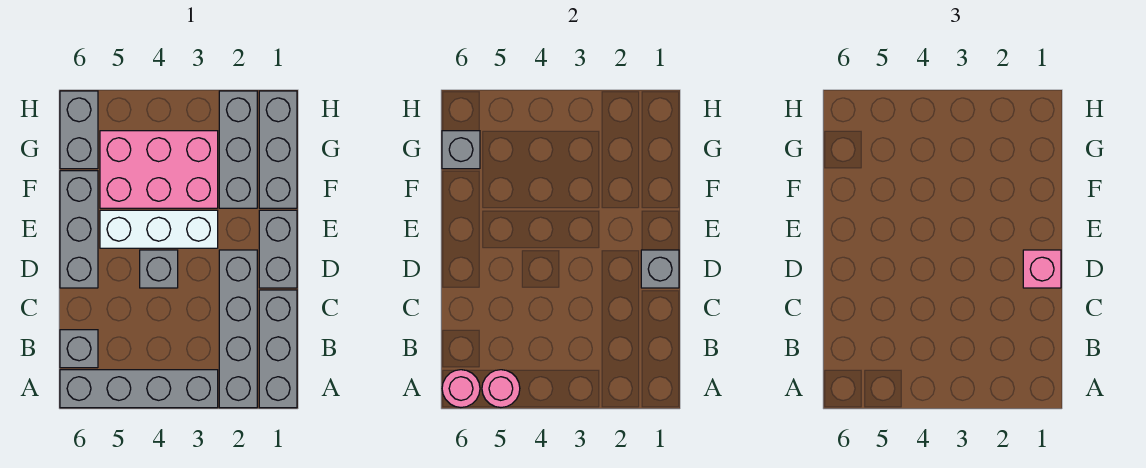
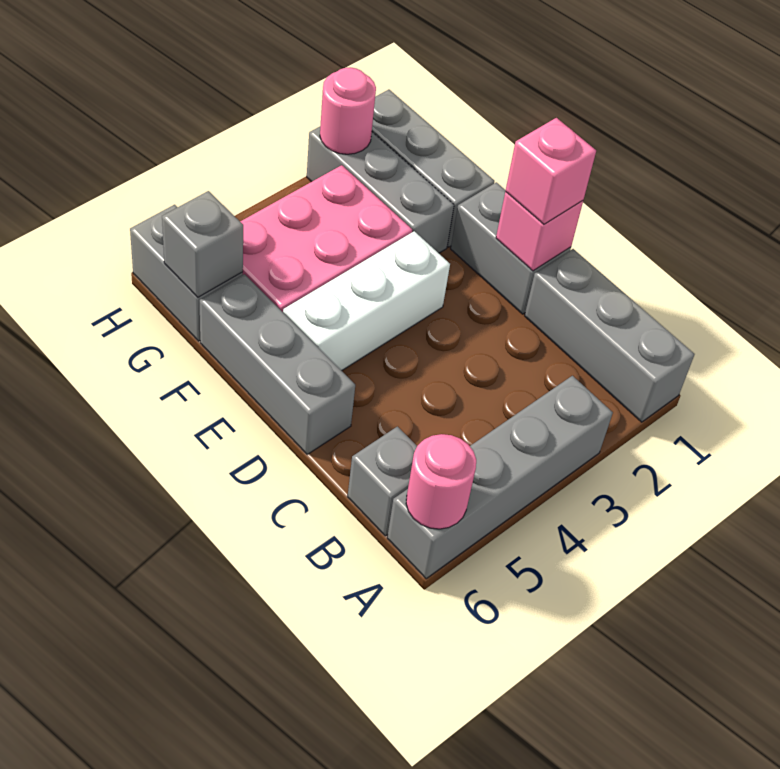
grey brick A2:D2 level 1 -> none
pink round brick A5 level 2 -> pink round brick H2 level 2
grey brick D1 level 2 -> pink brick D1 level 2
grey brick D4 level 1 -> none

